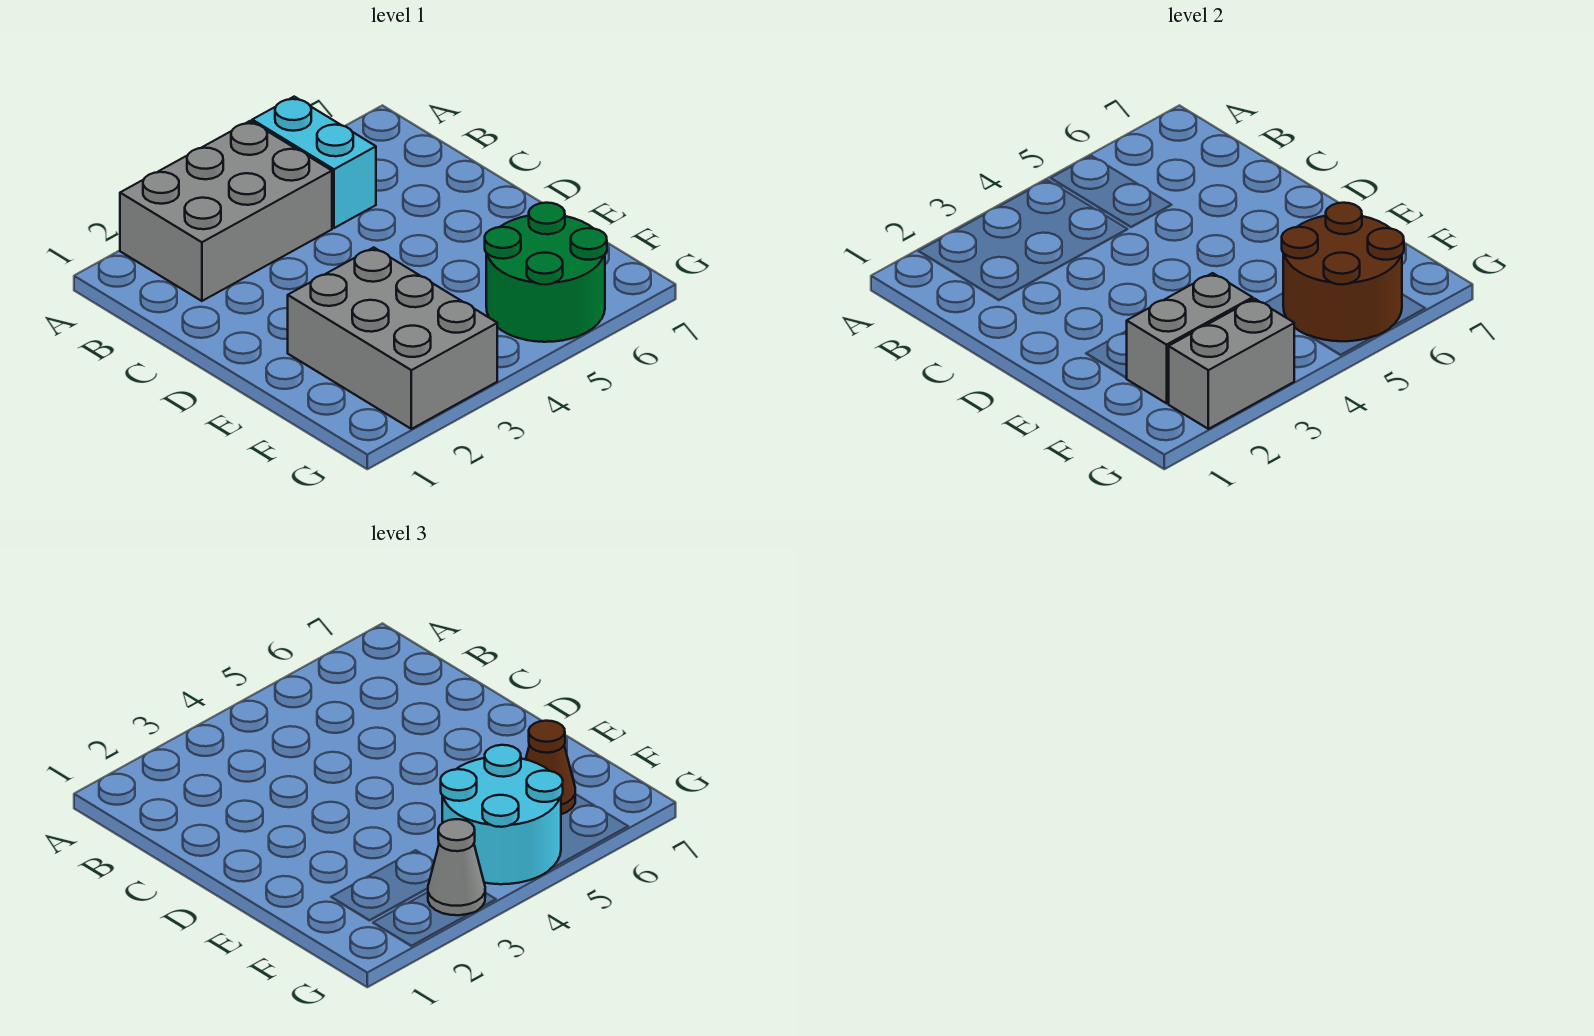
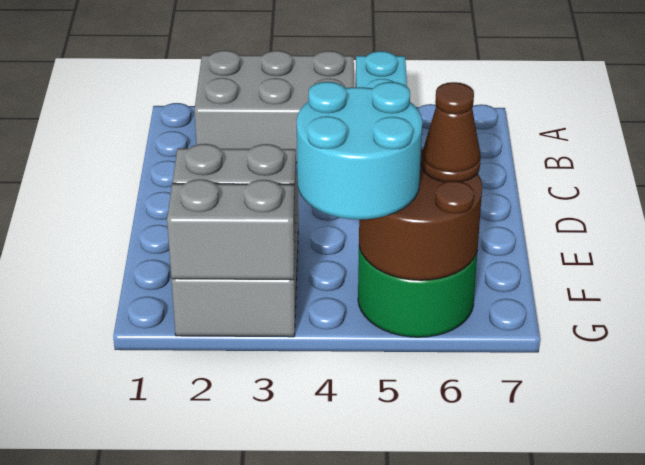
grey cone G3 level 3 -> none

